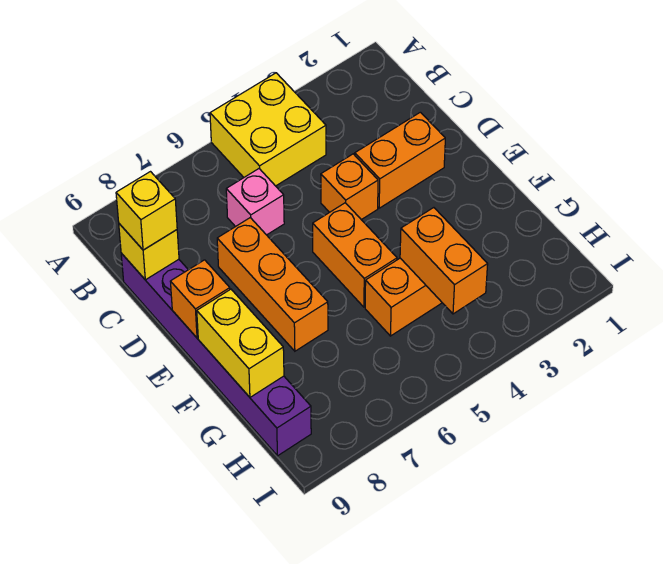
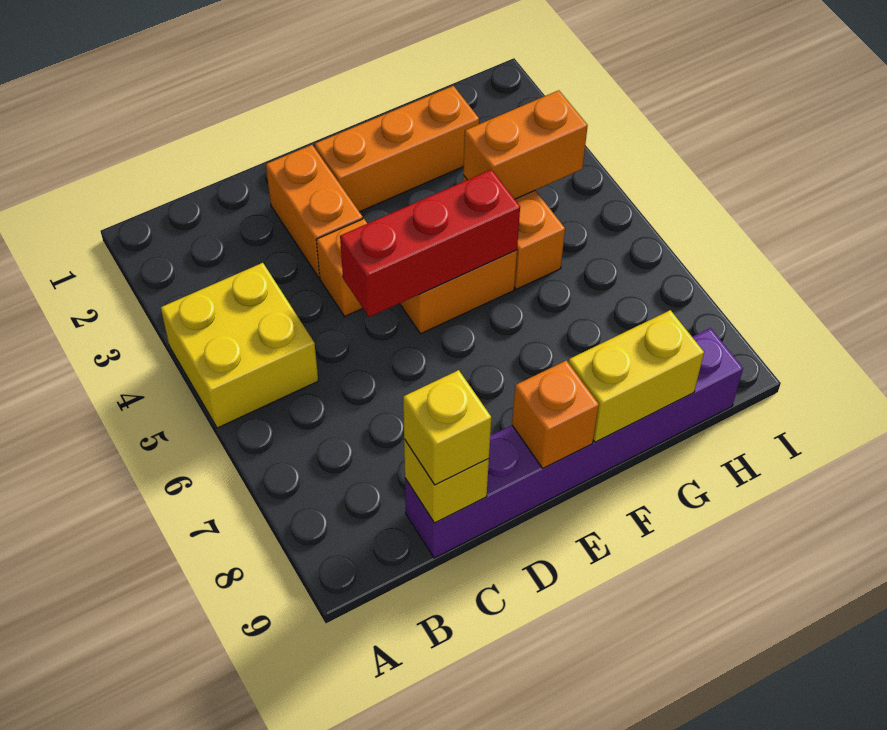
pink brick C6 level 1 -> none
none -> red brick D5:F5 level 2
orange brick D7:F7 level 1 -> orange brick E2:G2 level 1

